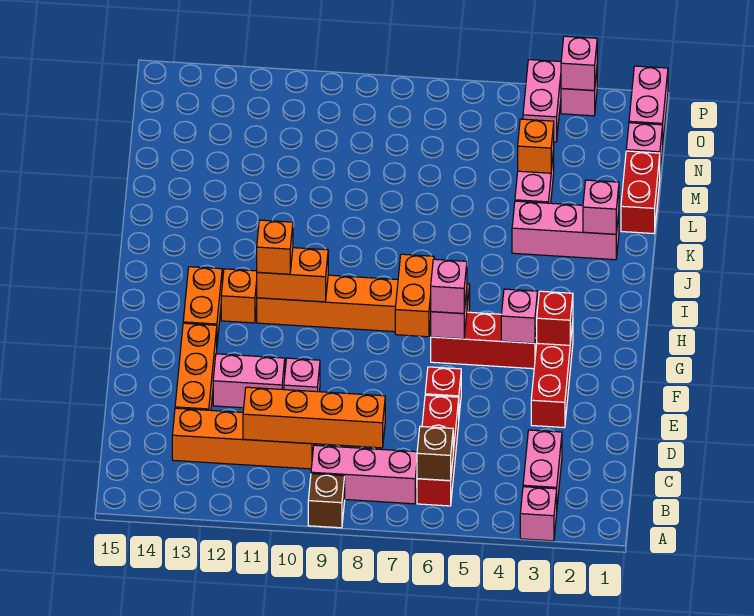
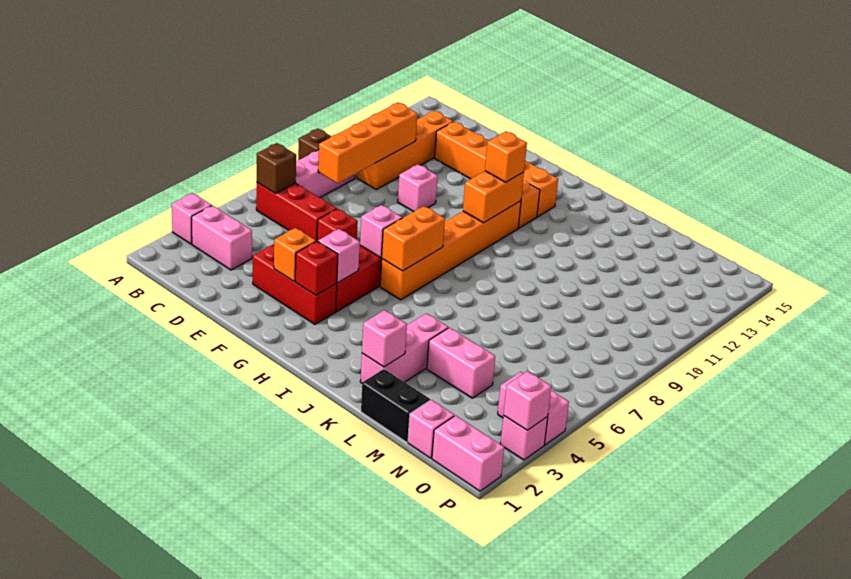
pink brick E11:E12 level 1 -> none
pink brick G6 level 3 -> none
orange brick G7:H7 level 2 -> orange brick H6:H7 level 2
red brick L1:M1 level 1 -> black brick L1:M1 level 1
orange brick M4 level 2 -> orange brick F3 level 2

